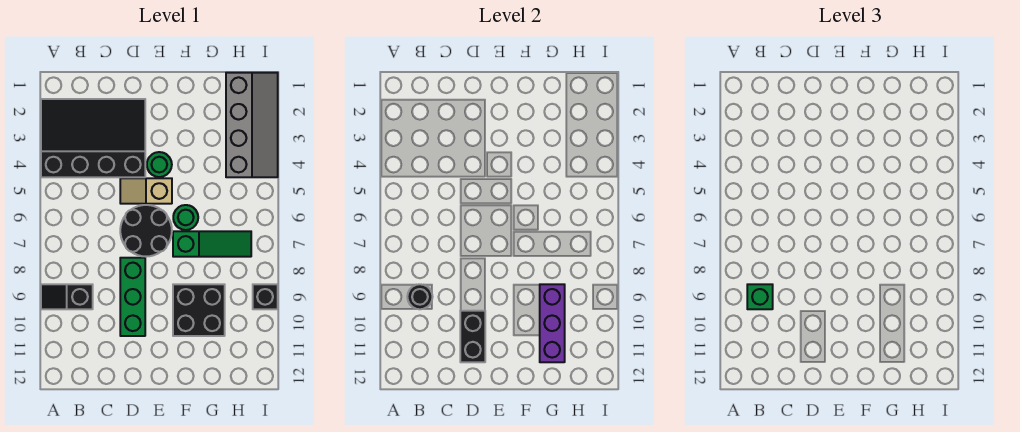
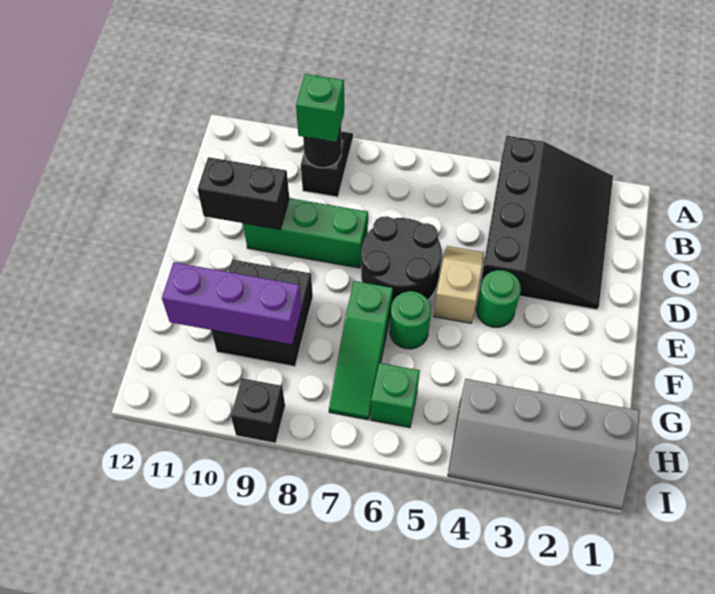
none -> green brick H6 level 1

